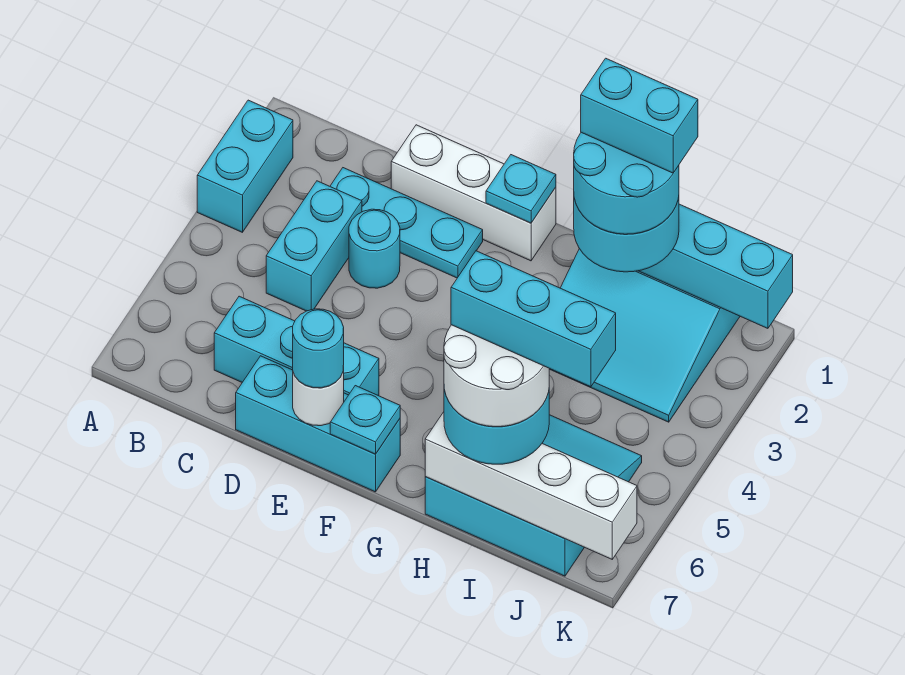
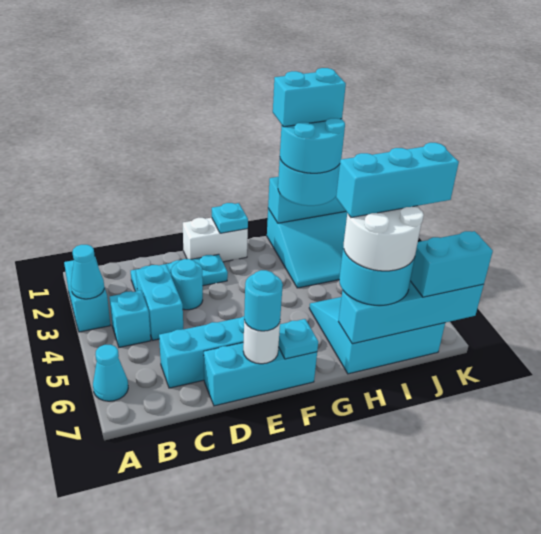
none -> cyan cone A3 level 2
none -> cyan cone A6 level 1
none -> cyan brick B4 level 1
white brick D1:F1 level 1 -> white brick E1:F1 level 1
white brick H7:K7 level 2 -> cyan brick H7:K7 level 2
none -> cyan brick J7:K7 level 3

